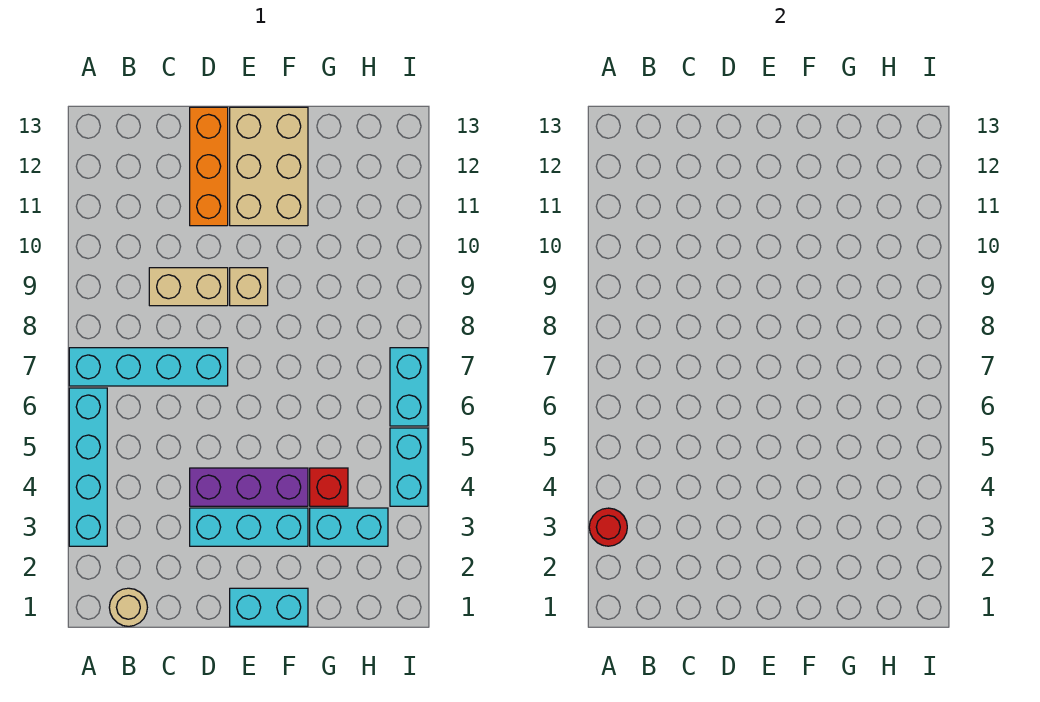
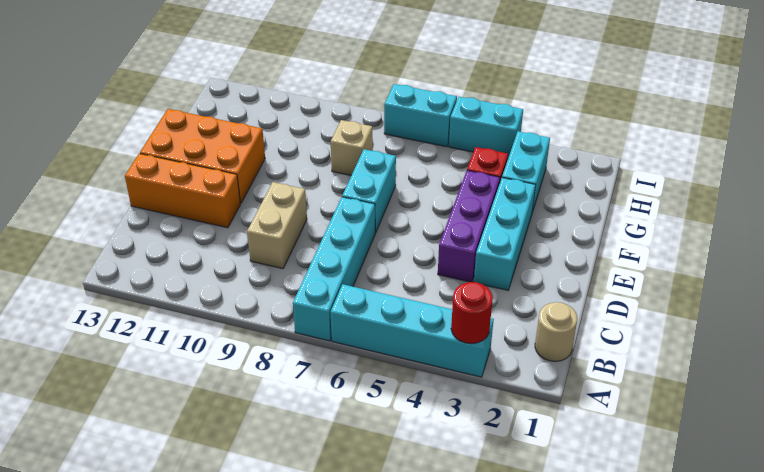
cyan brick E1:F1 level 1 -> cyan brick E7:F7 level 1
tan brick E9 level 1 -> tan brick G8 level 1
tan brick E11:F13 level 1 -> orange brick E11:F13 level 1

